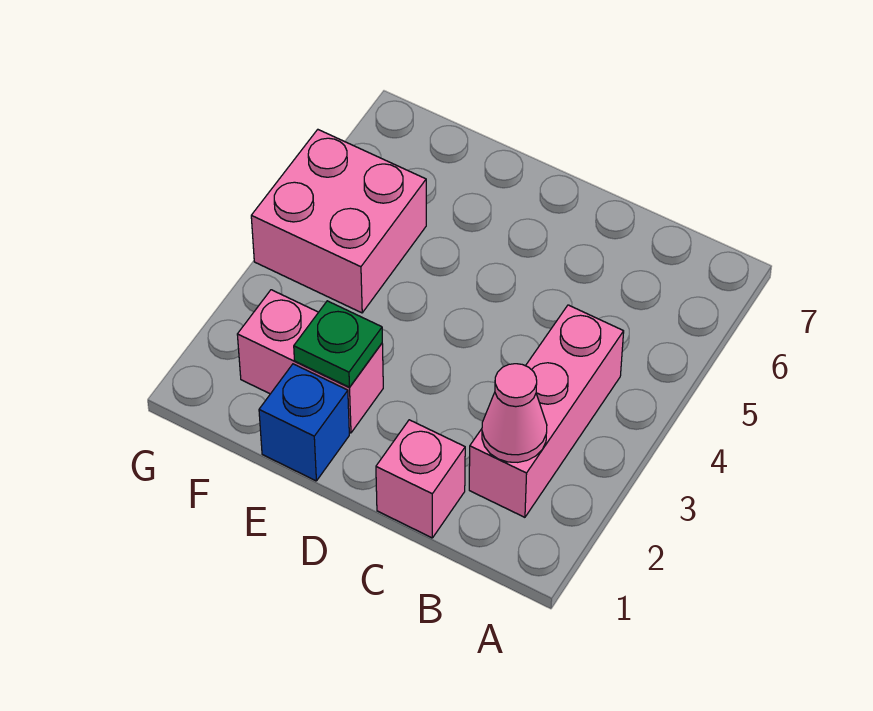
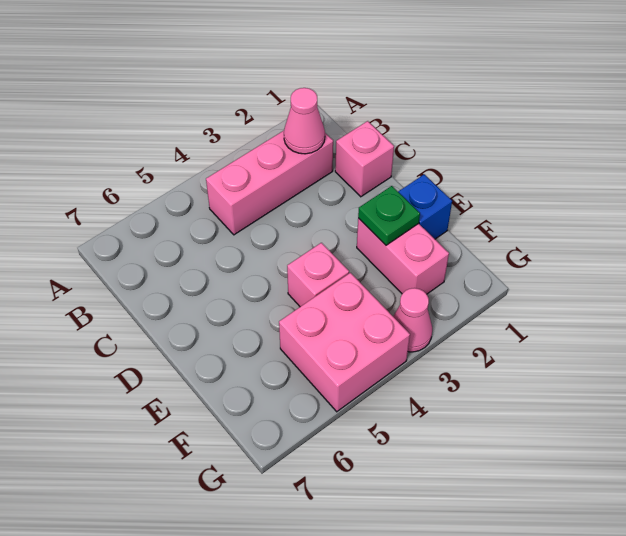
none -> pink brick E4 level 1
none -> pink cone G3 level 1

